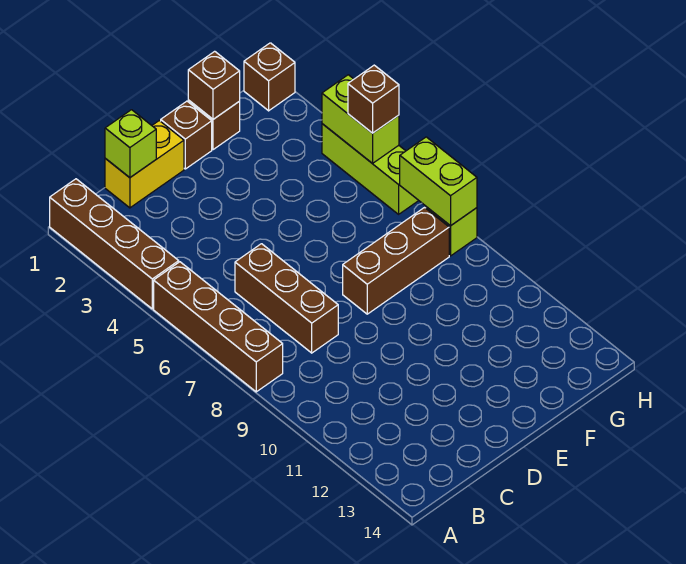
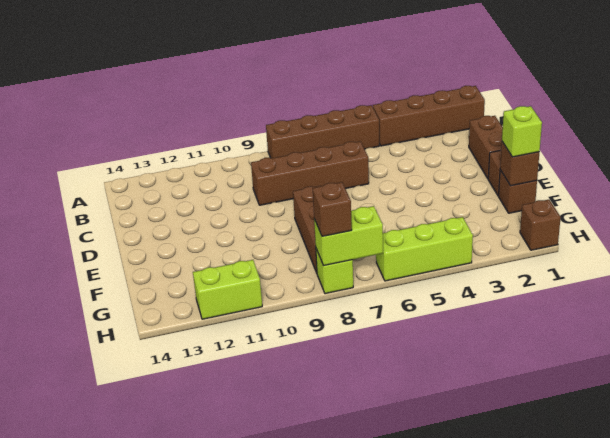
yellow brick C1:D1 level 1 -> brown brick C1:D1 level 1
lime brick C1 level 2 -> lime brick F1 level 3
brown brick C6:C8 level 1 -> brown brick C6:C9 level 1
lime brick H4:H5 level 2 -> lime brick H11:H12 level 1
brown brick H5 level 3 -> brown brick H8 level 3

